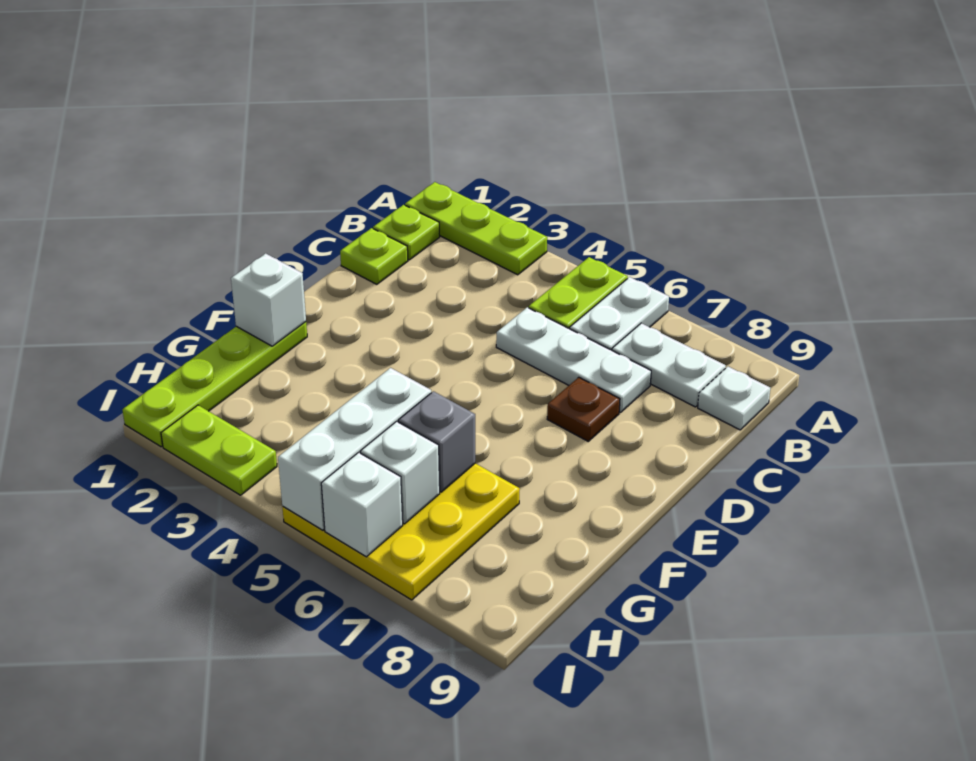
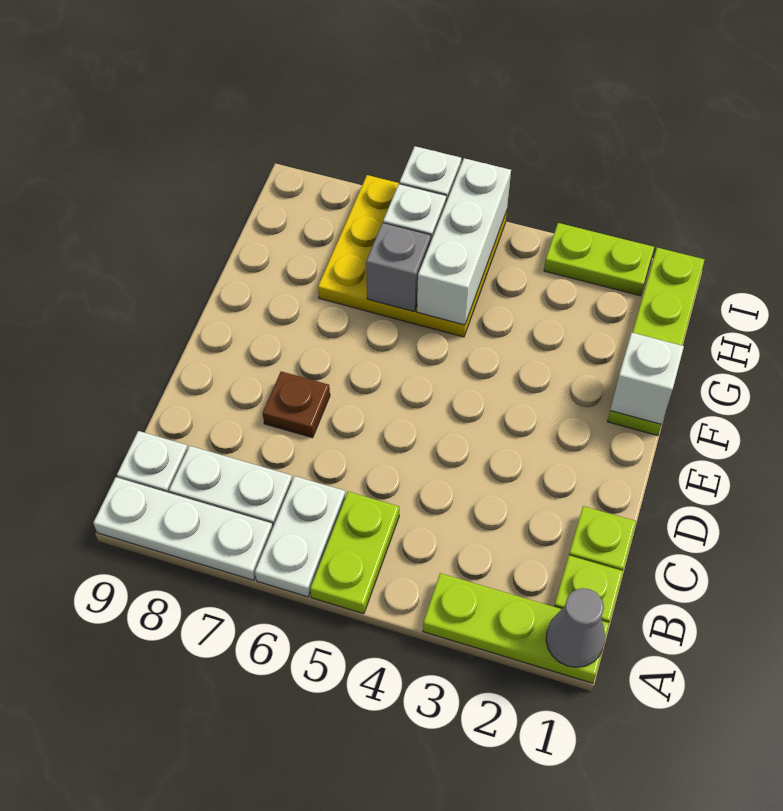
none -> grey cone A1 level 2
white plate C5:C7 level 1 -> white plate A7:A9 level 1

